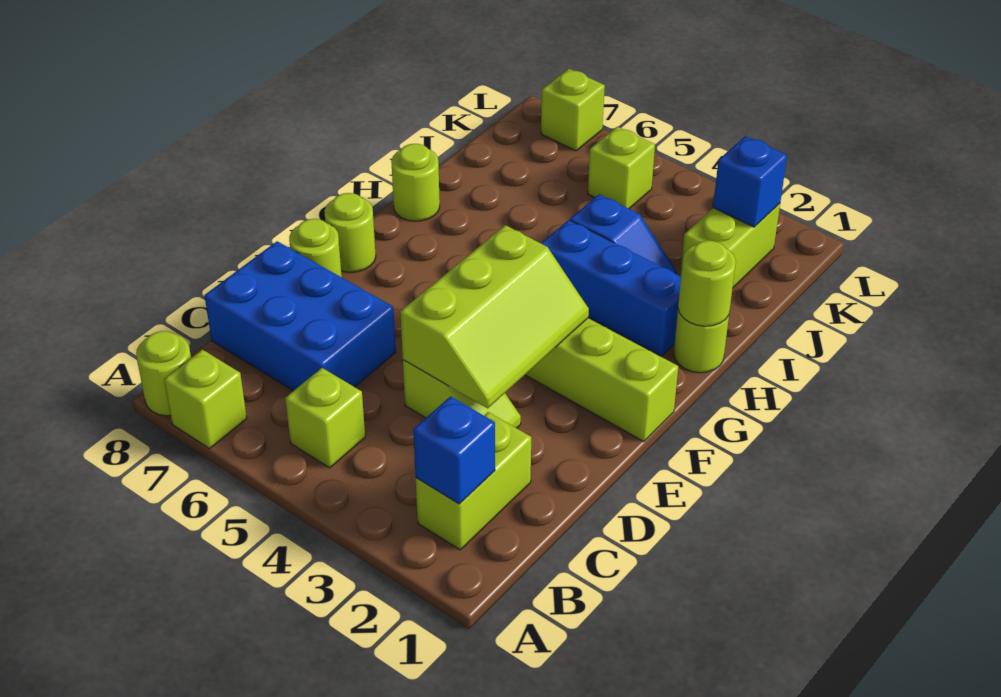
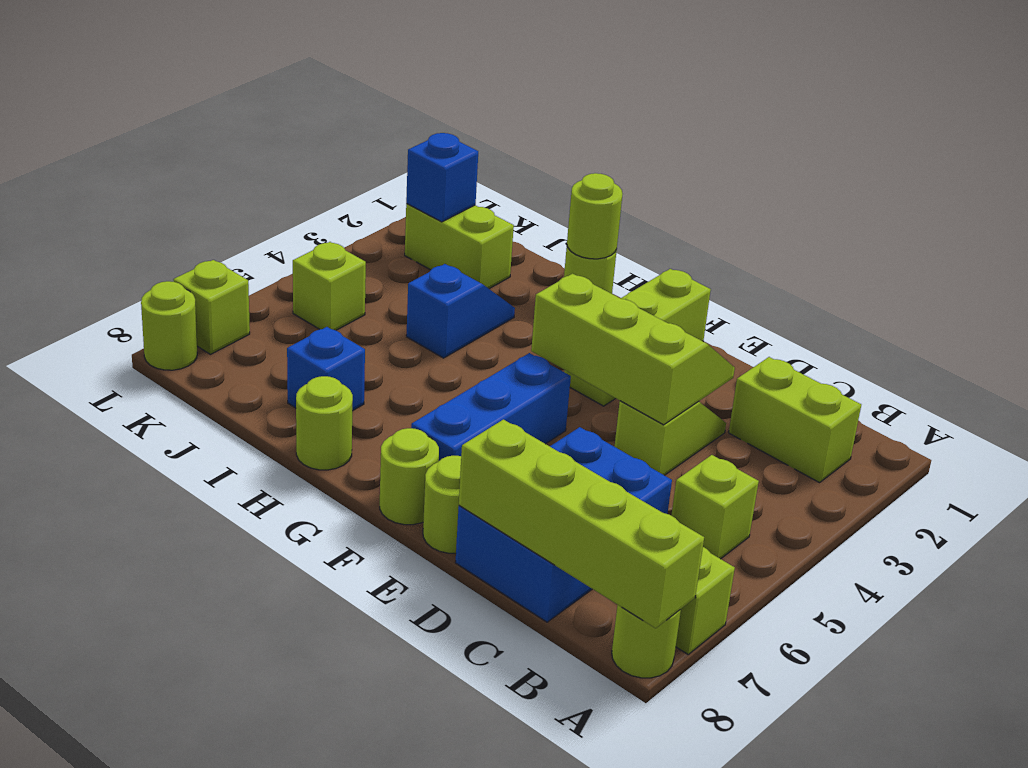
none -> lime brick A8:D8 level 2
blue brick B2 level 2 -> blue brick I7 level 1
blue brick H2:H4 level 1 -> blue brick F5:F7 level 1
none -> lime round brick L8 level 1

